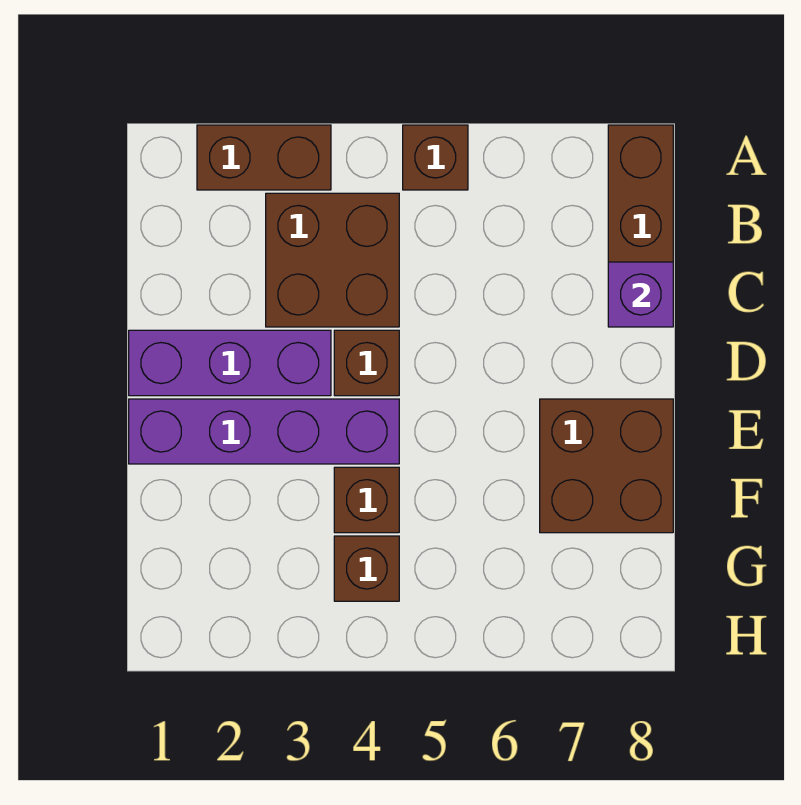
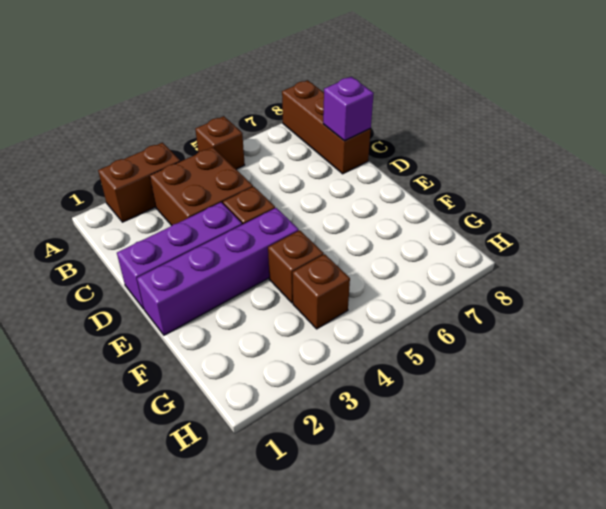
brown brick E7:F8 level 1 -> none

